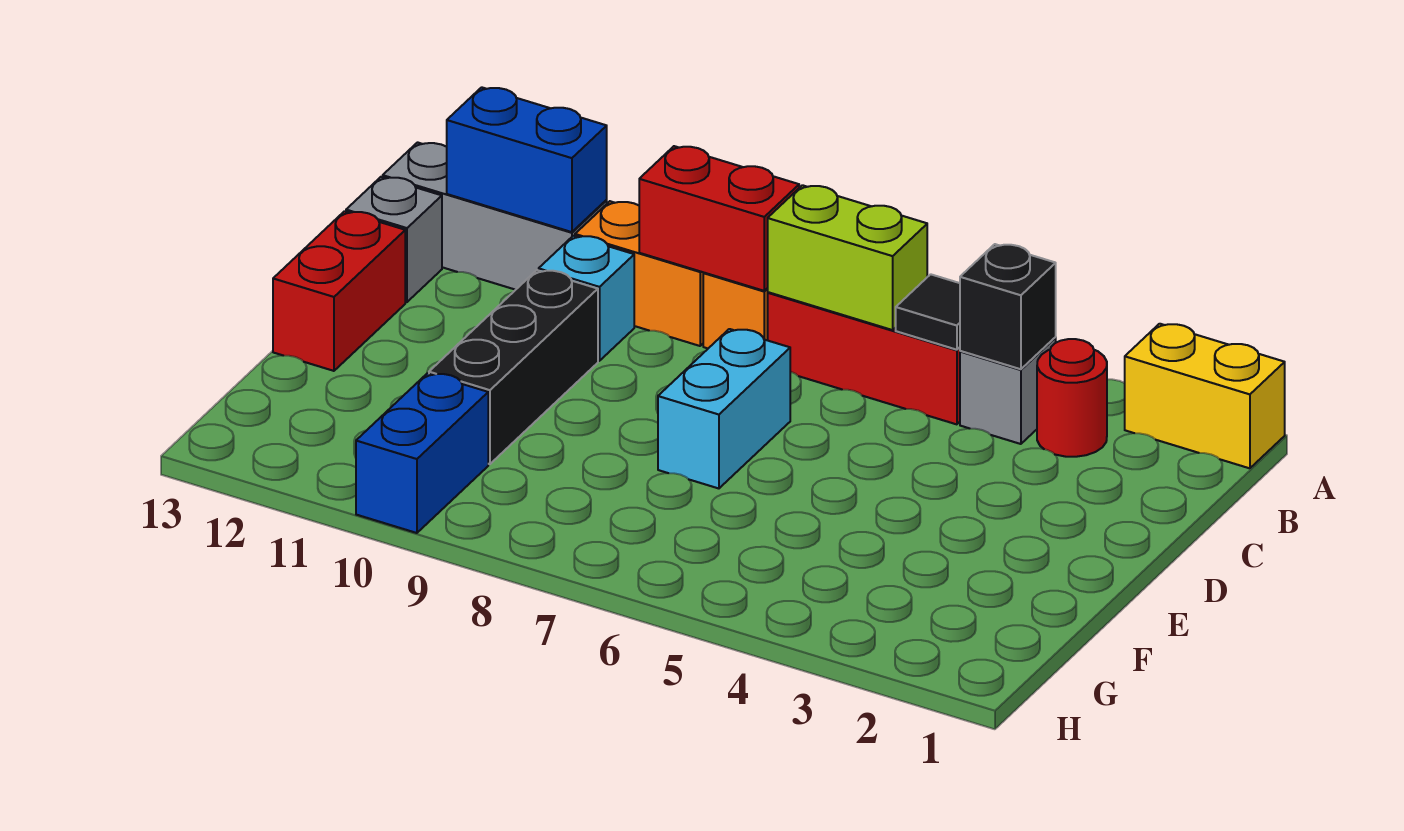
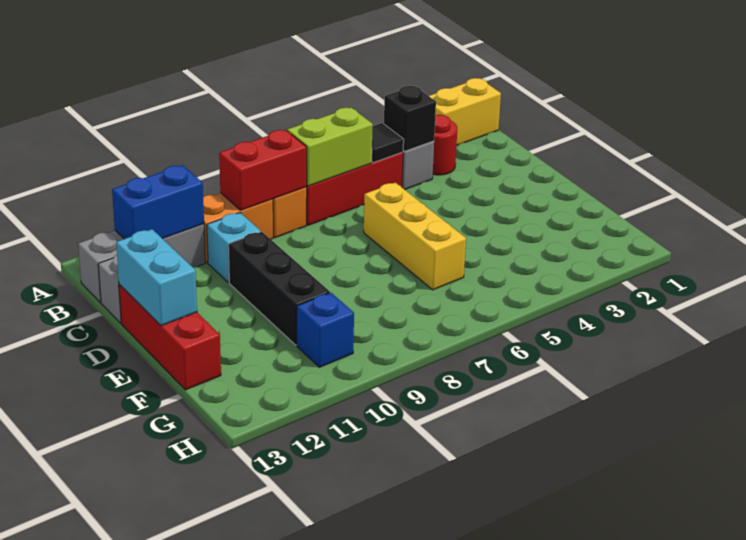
none -> yellow brick D6:F6 level 1
cyan brick D7:E7 level 1 -> cyan brick D13:E13 level 2
red brick D13:E13 level 1 -> red brick D13:F13 level 1
blue brick G10:H10 level 1 -> blue brick G10 level 1

